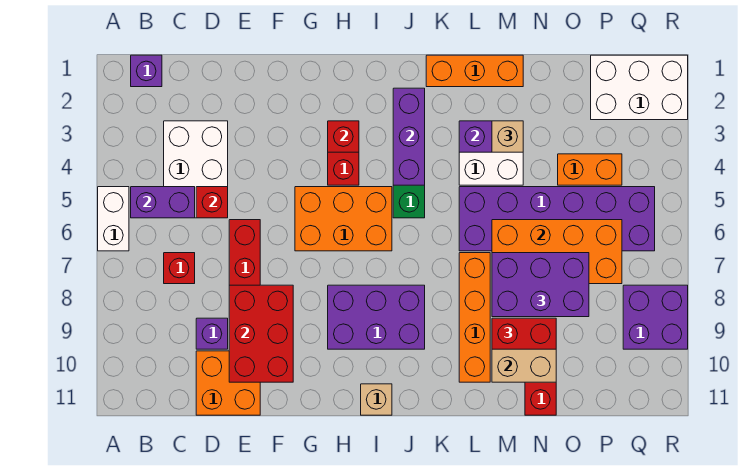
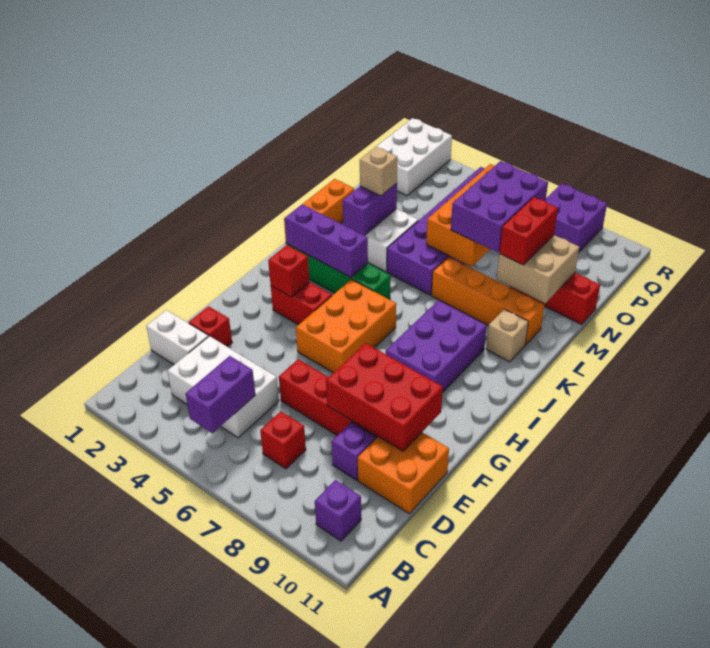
white brick A5:A6 level 1 -> white brick D1:D2 level 1
purple brick B1 level 1 -> purple brick B10 level 1
red brick D5 level 2 -> red brick E2 level 1
tan brick I11 level 1 -> tan brick K10 level 1
orange brick O4:P4 level 1 -> none

